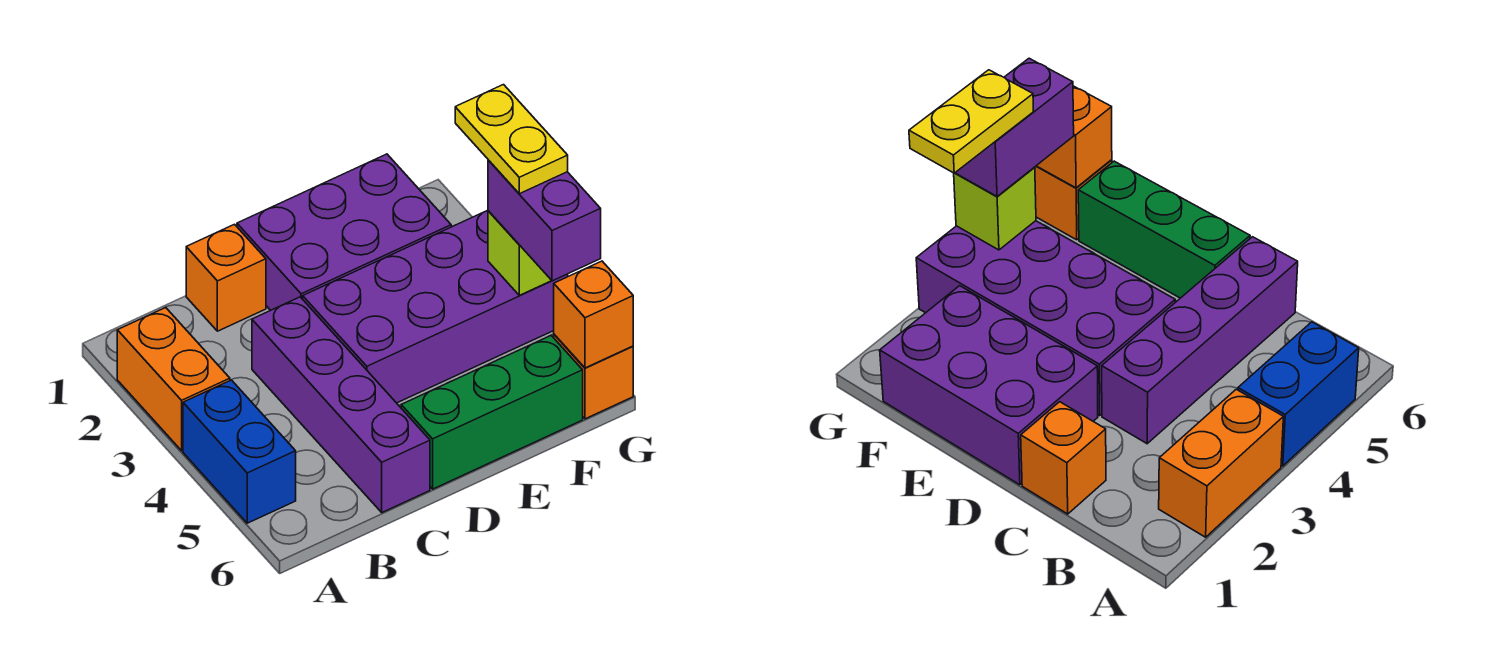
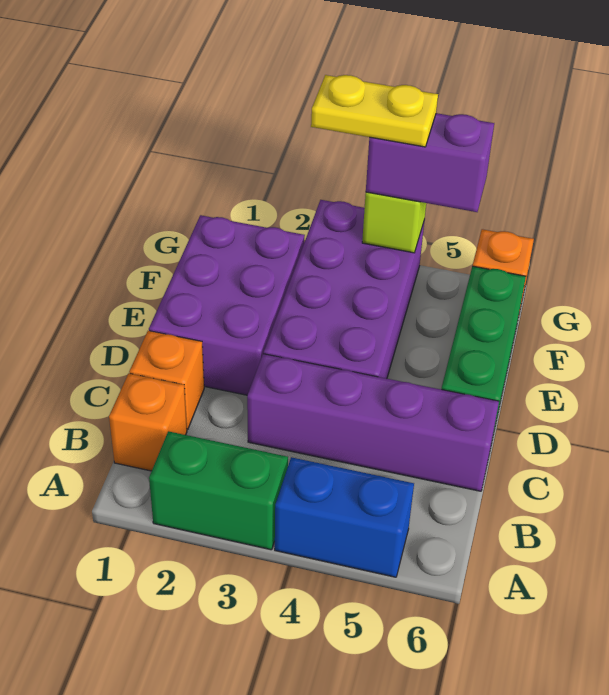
orange brick A2:A3 level 1 -> green brick A2:A3 level 1
orange brick G6 level 2 -> orange brick B1 level 1

